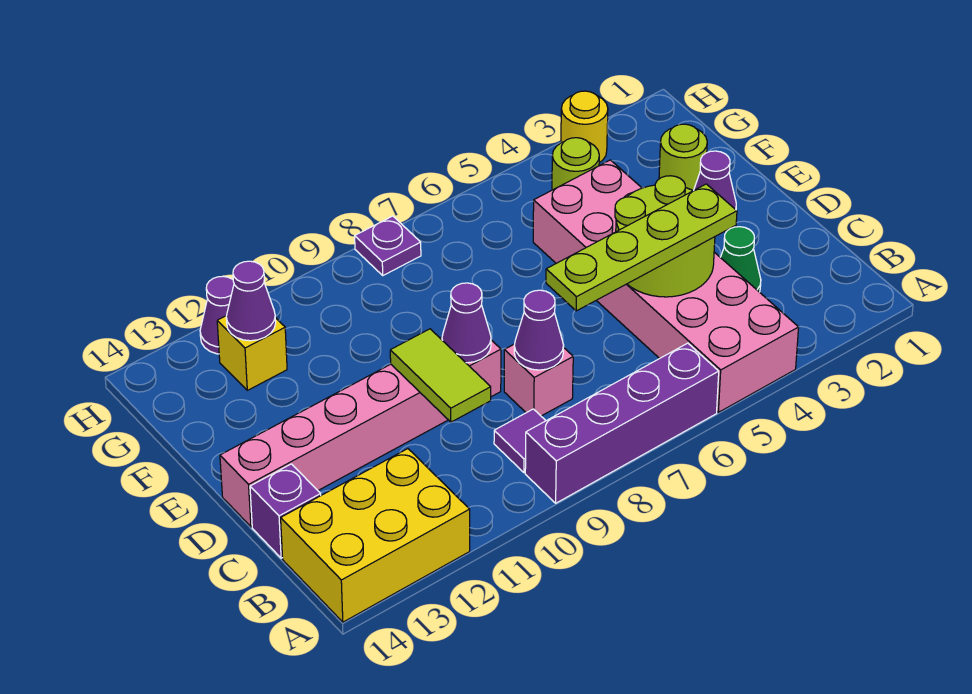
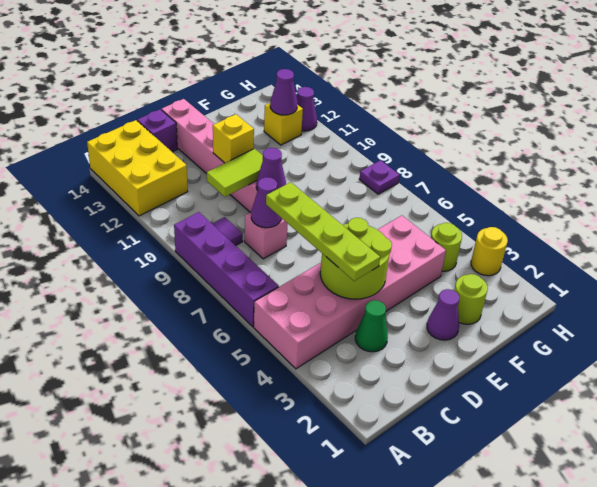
none -> yellow brick D11 level 2

